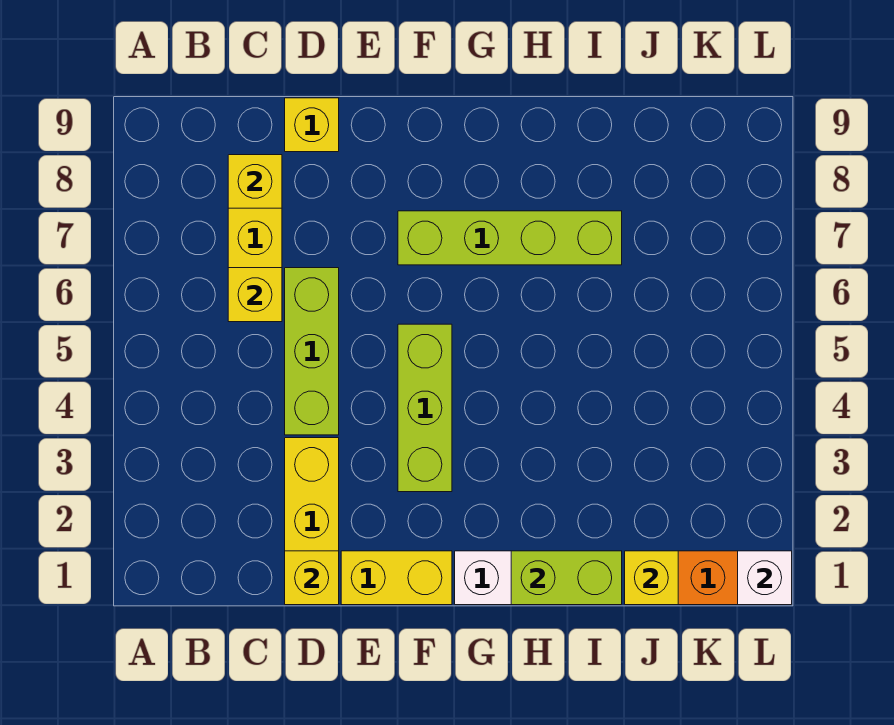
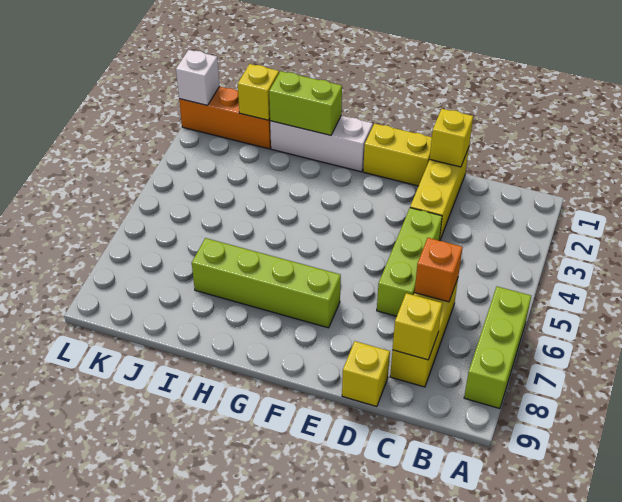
yellow brick C6 level 2 -> orange brick C6 level 2
lime brick F3:F5 level 1 -> lime brick A6:A8 level 1

